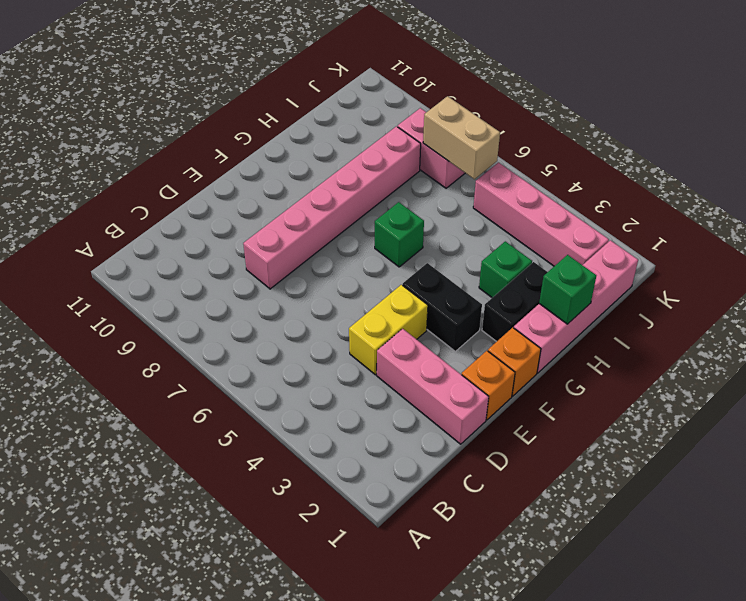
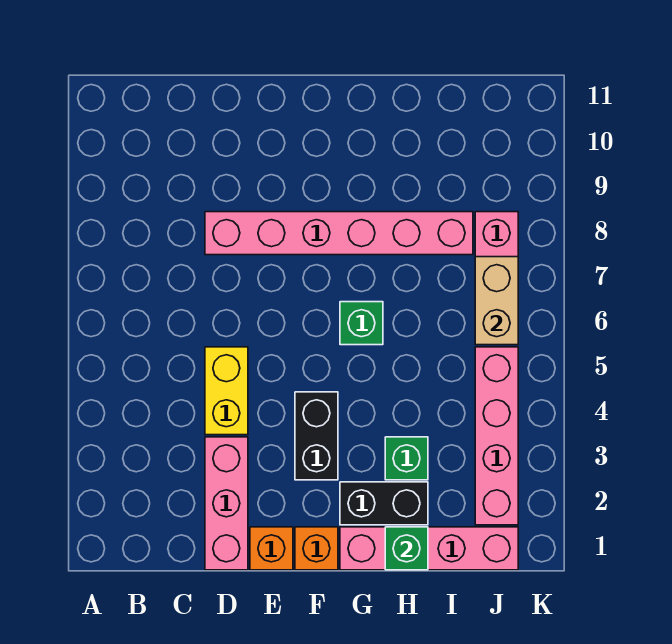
yellow brick D4:E4 level 1 -> yellow brick D4:D5 level 1

